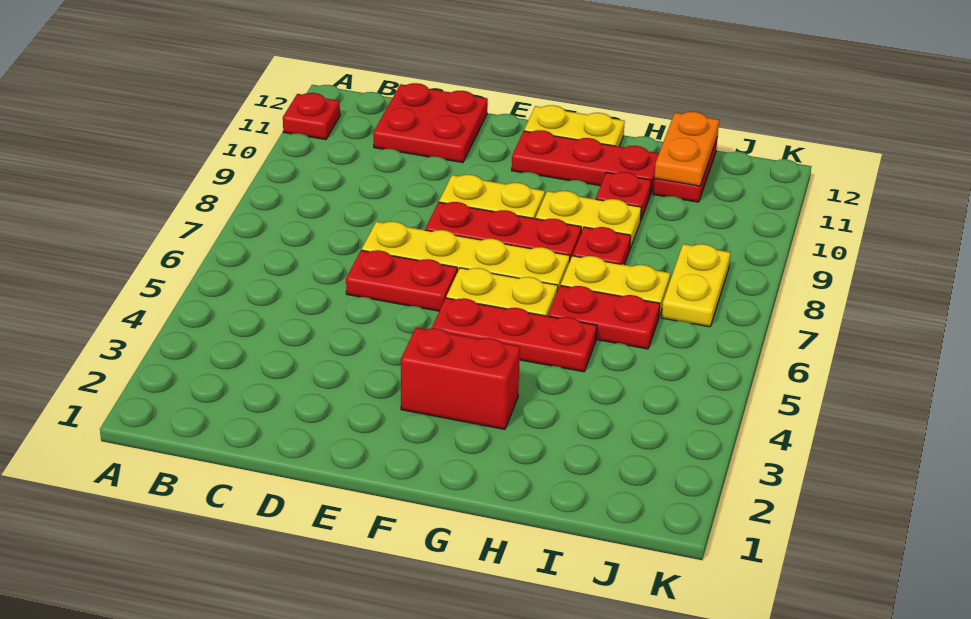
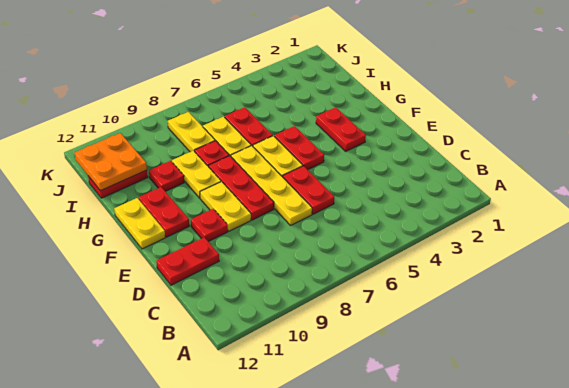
red plate A11 level 1 -> red plate E10 level 1
red plate C11:D12 level 1 -> red plate D11:D12 level 1
red brick F3:G3 level 1 -> red plate F3:G3 level 1
red plate F5:H5 level 1 -> red plate F5:G5 level 1
red plate F11:H11 level 1 -> red plate F11:G11 level 1
orange plate I11:I12 level 2 -> orange plate I11:J12 level 2
yellow plate J7:J8 level 1 -> yellow plate I8:J8 level 1

